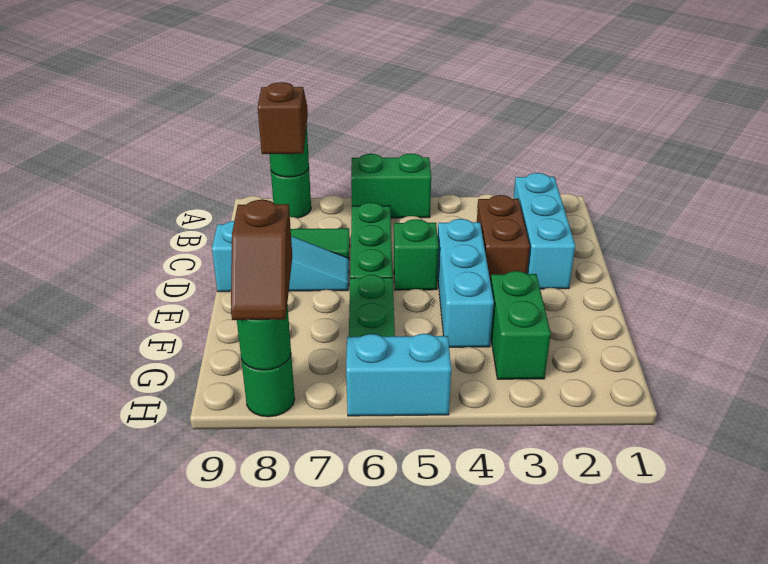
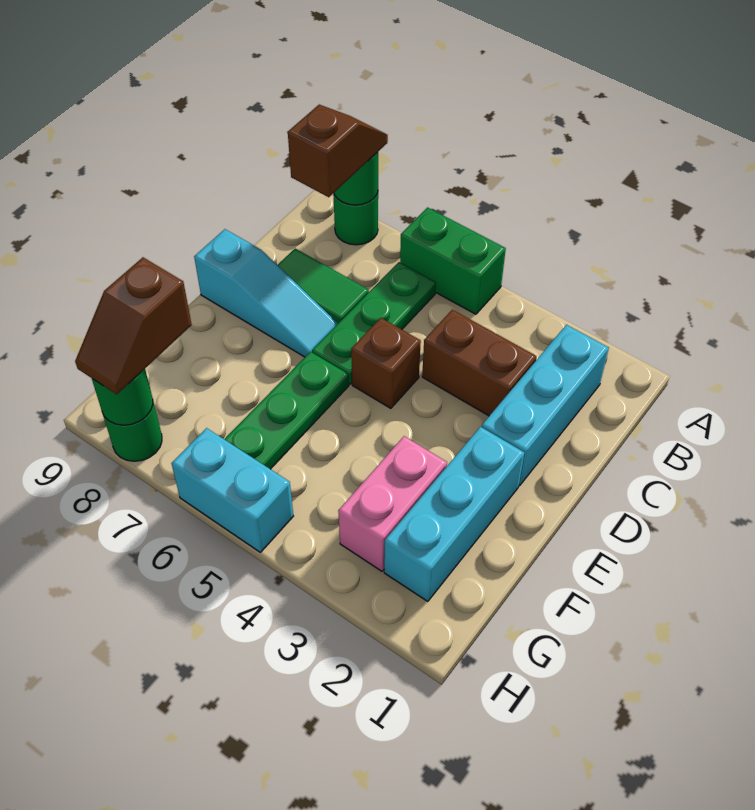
brown brick C3:D3 level 1 -> brown brick C3:C4 level 1
cyan brick D4:F4 level 1 -> cyan brick E2:G2 level 1
green brick D5 level 1 -> brown brick D5 level 1
green brick F3:G3 level 1 -> pink brick F3:G3 level 1

